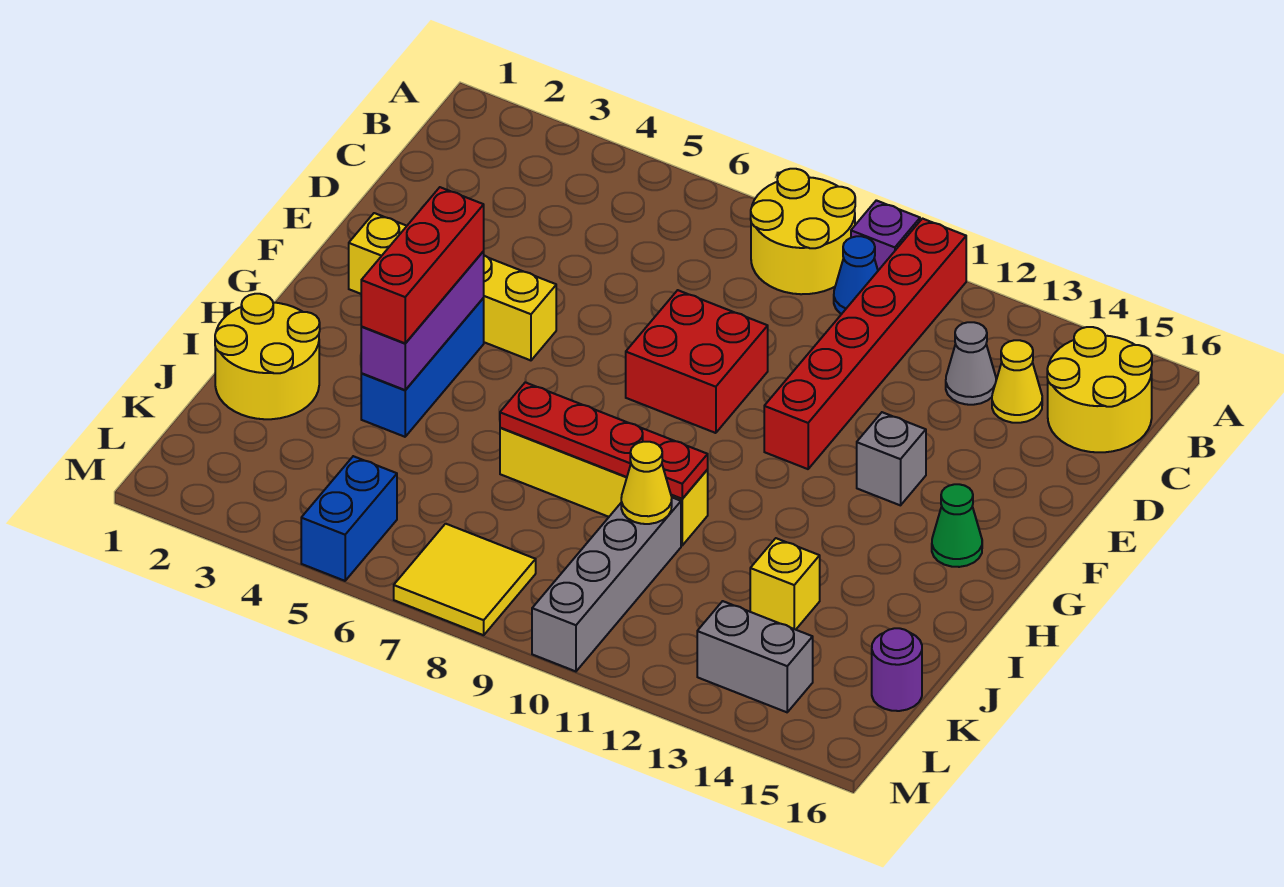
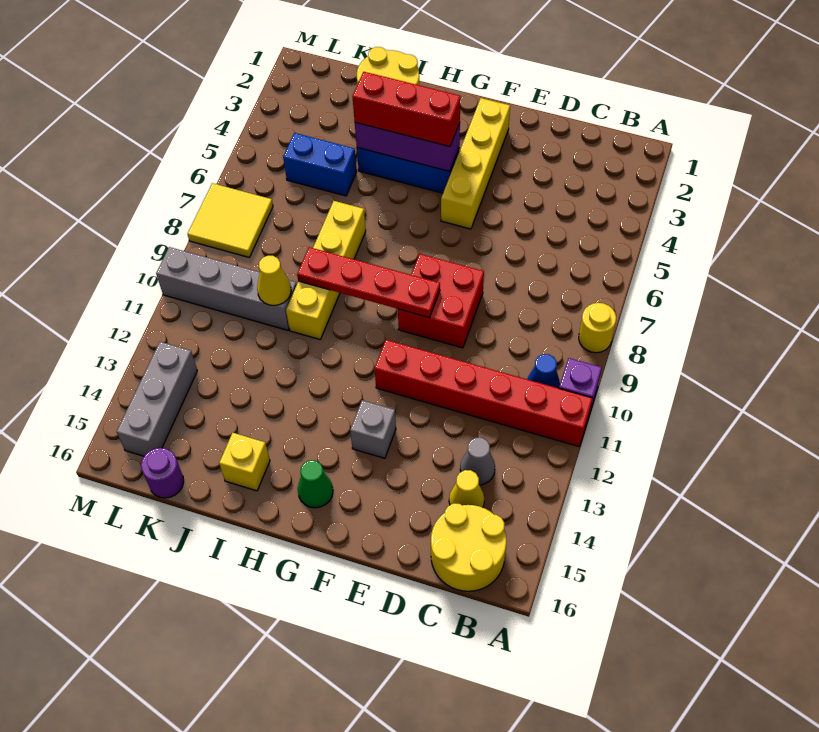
yellow round brick A8:B9 level 1 -> yellow round brick A8 level 1
red plate I7:I10 level 2 -> red plate F9:I9 level 2
yellow brick J13 level 1 -> yellow brick I15 level 1
blue brick L5:M5 level 1 -> blue brick J5:K5 level 1
grey brick L13:L14 level 1 -> grey brick L13:L15 level 1

